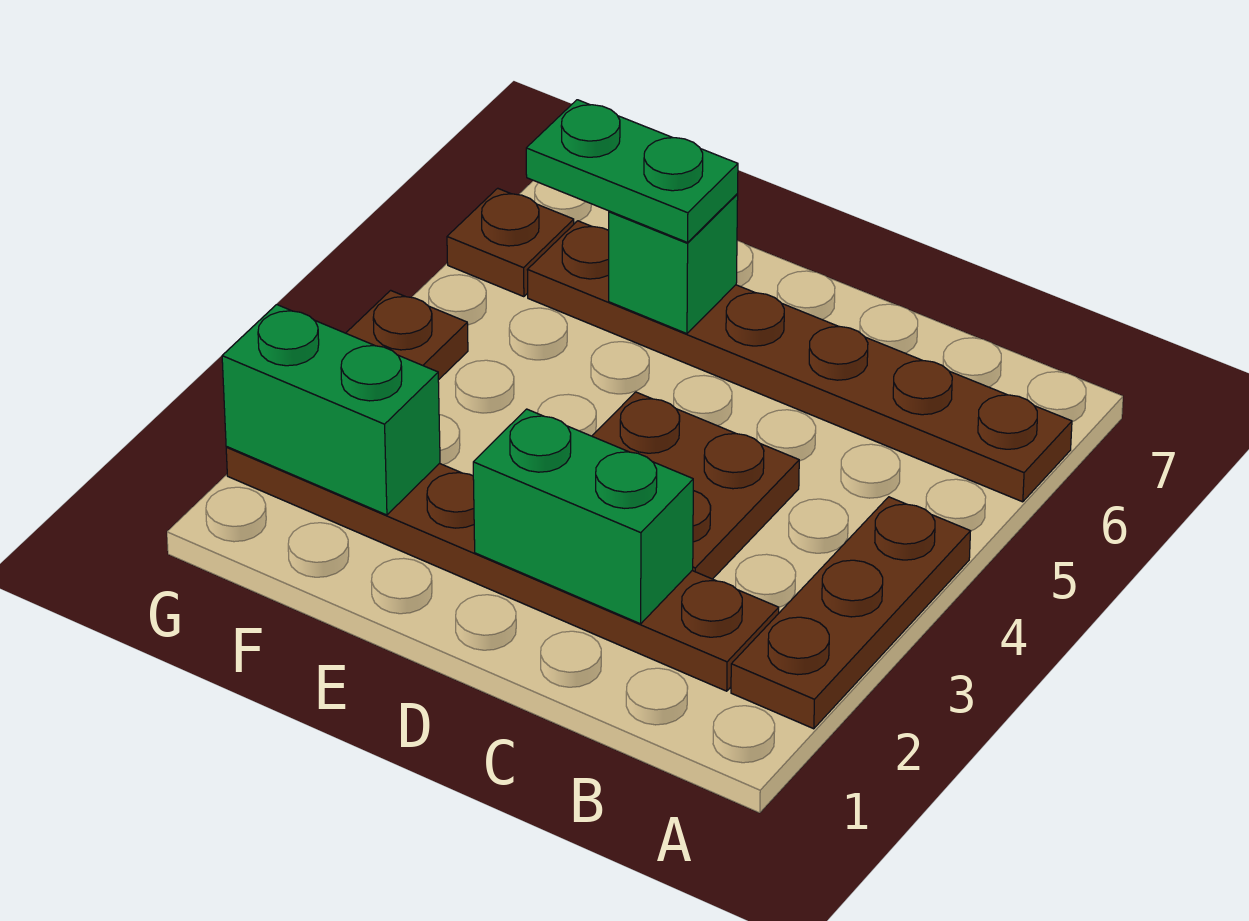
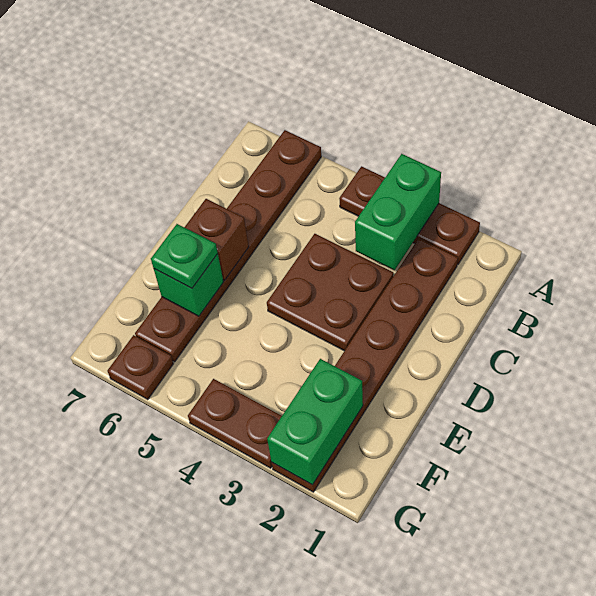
green brick C2:D2 level 2 -> green brick A3:B3 level 2
none -> brown brick D6 level 2
green plate E6:F6 level 3 -> green plate E6 level 3

